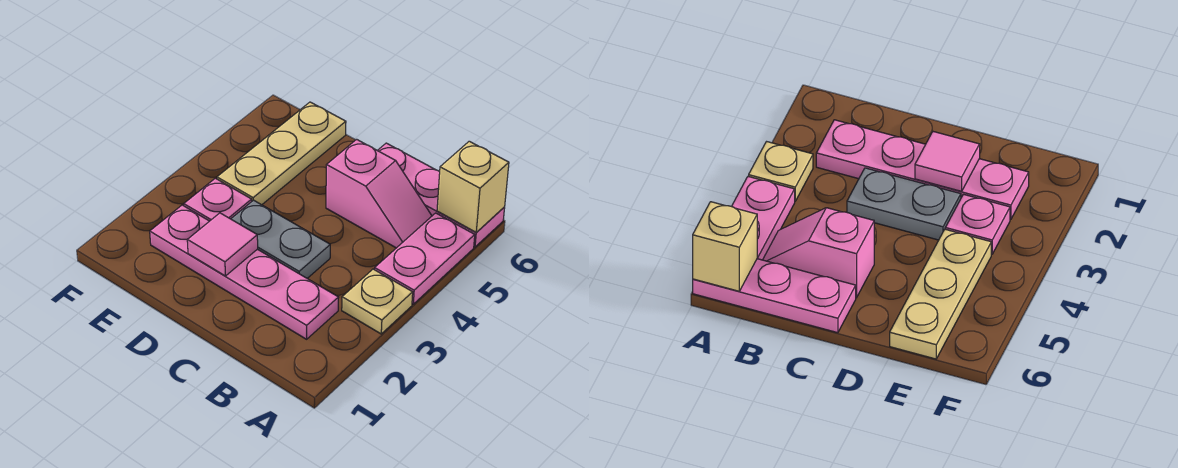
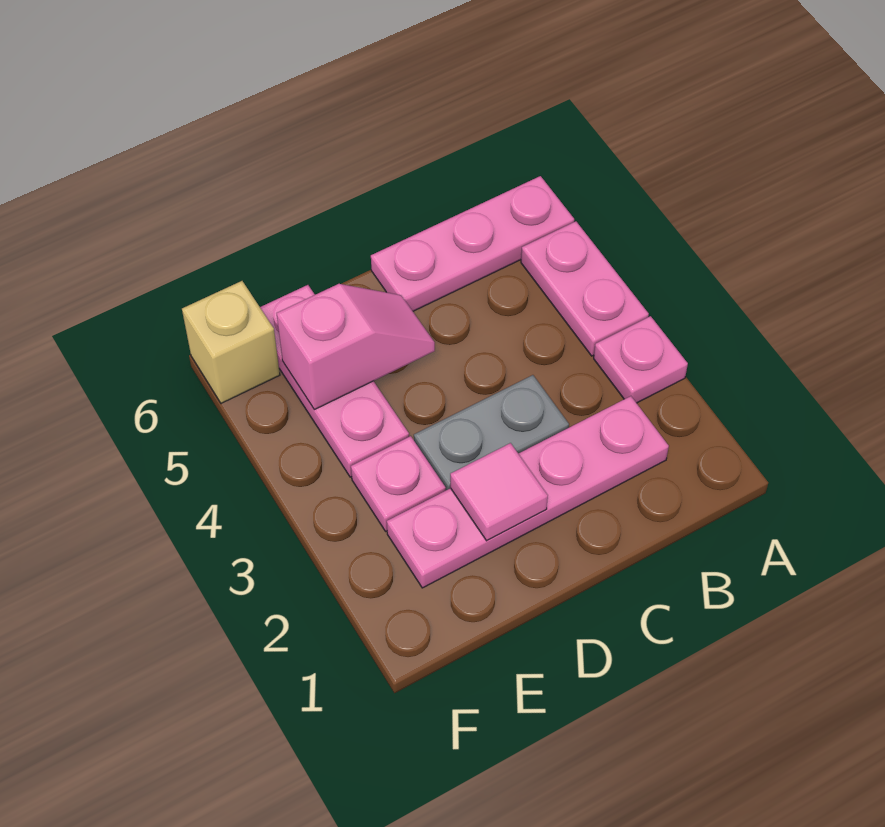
tan plate A3 level 1 -> pink plate A3 level 1
tan brick A6 level 2 -> tan brick F6 level 1
pink slope B5:C5 level 1 top C -> pink slope D5:E5 level 2 top E
tan plate E4:E6 level 1 -> pink plate E4:E6 level 1

